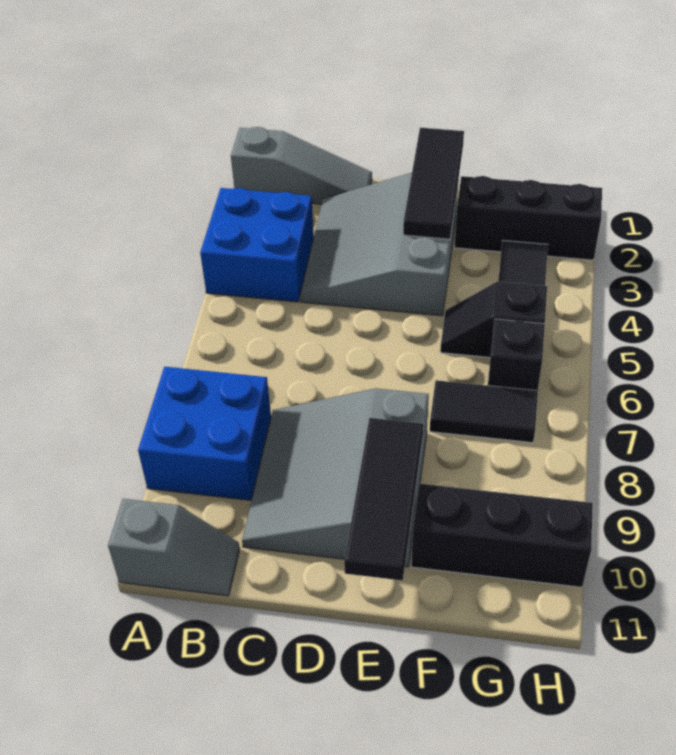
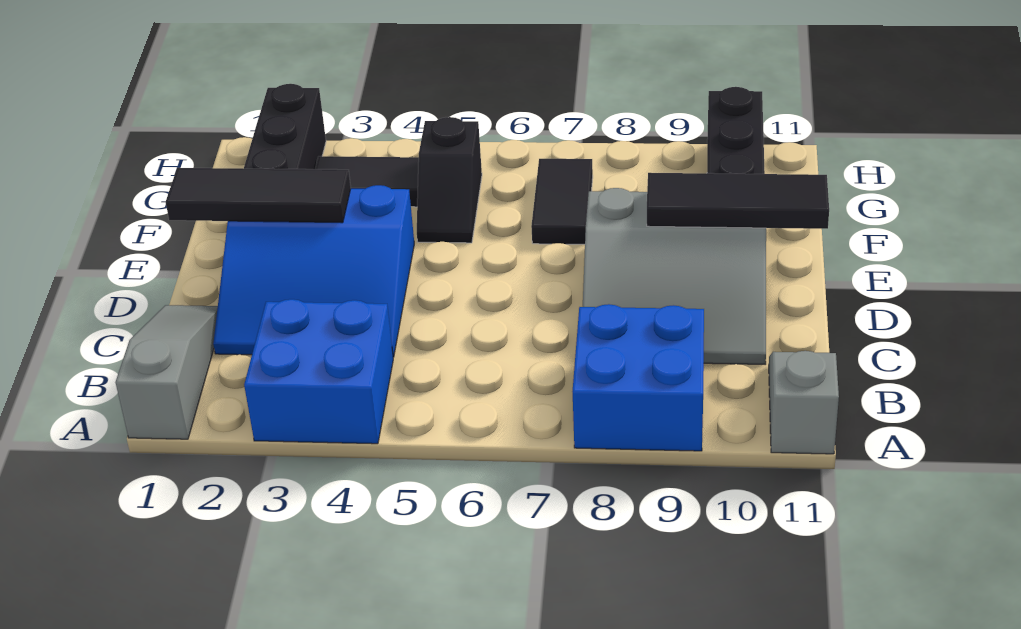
grey slope C2:E4 level 1 top E -> blue slope C2:E4 level 1 top E
black brick G6 level 1 -> none

